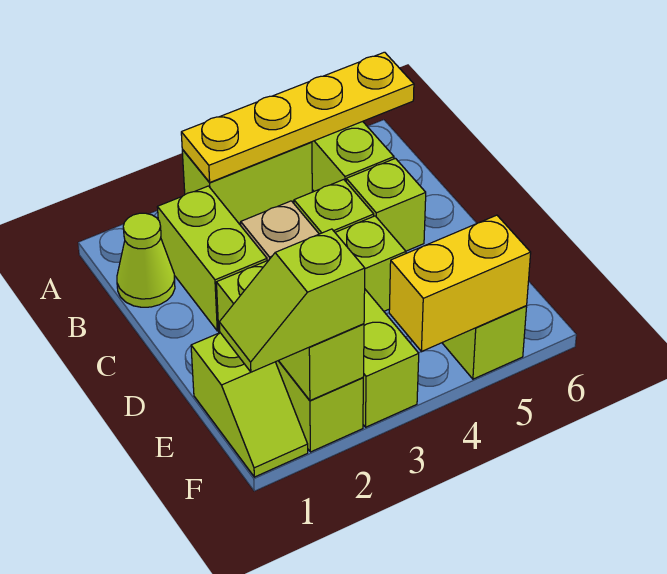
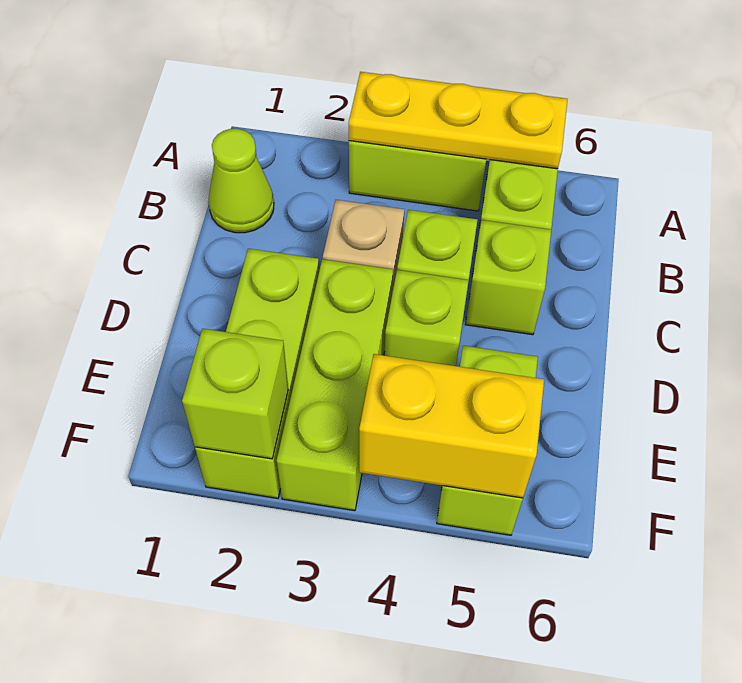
yellow plate A3:A6 level 2 -> yellow plate A3:A5 level 2
lime brick B2:C2 level 1 -> none
lime slope E1:F1 level 1 top E -> none
lime slope F1:F2 level 3 top 2 -> none

